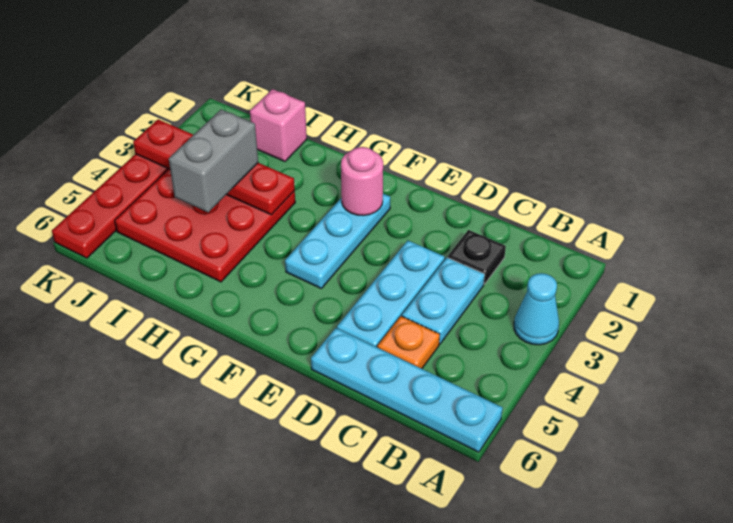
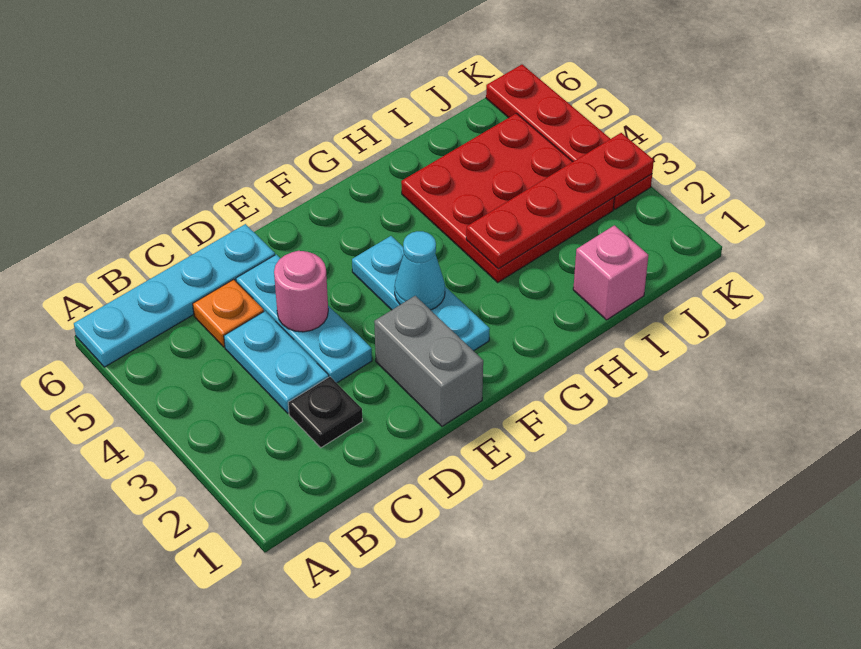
cyan cone A3 level 1 -> cyan cone F3 level 2
pink round brick F2 level 2 -> pink round brick D4 level 2
grey brick I3:I4 level 3 -> grey brick E1:E2 level 1

